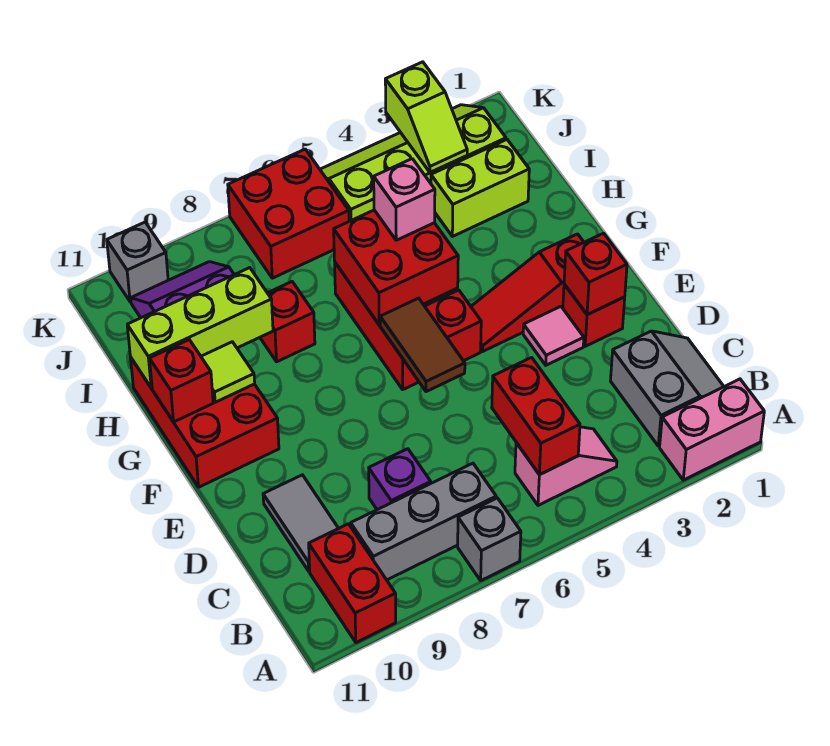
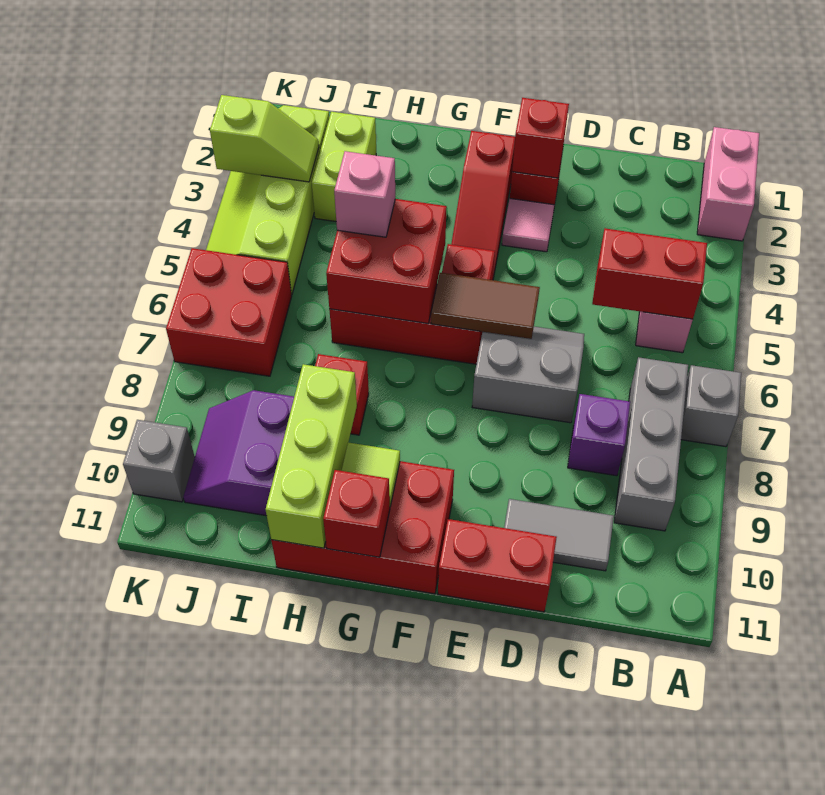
red brick A10:B10 level 1 -> red brick D11:E11 level 1
grey slope B1:C2 level 1 top 2 -> grey slope D6:E7 level 1 top 7

